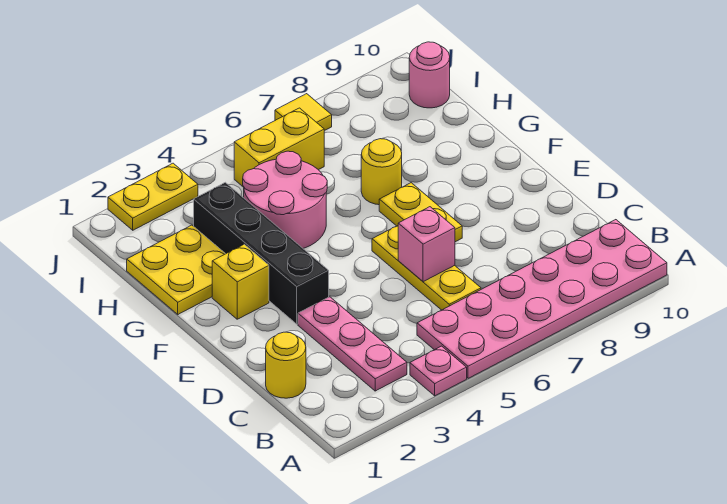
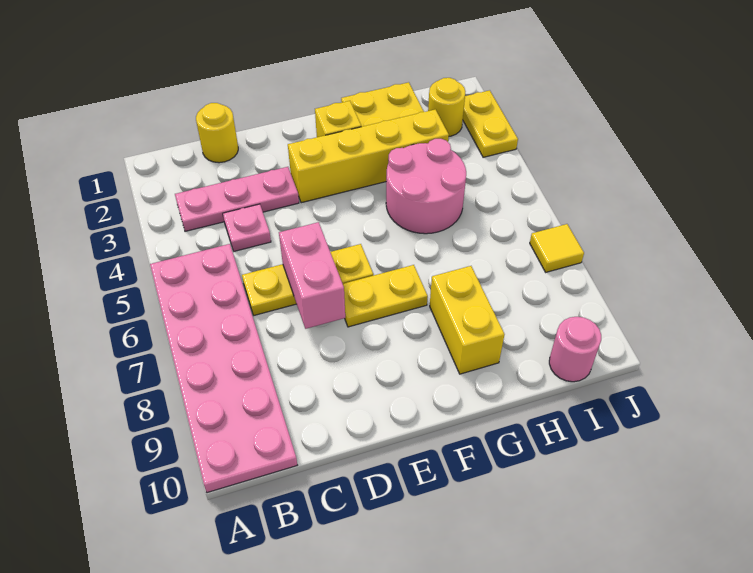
pink plate A4 level 1 -> pink plate C4 level 1
pink brick D6 level 2 -> pink brick D6:D7 level 2
black brick E3:H3 level 1 -> yellow brick E3:H3 level 1
yellow round brick G7 level 1 -> yellow round brick I2 level 1
yellow brick I5:I6 level 1 -> yellow brick G8:G9 level 1

